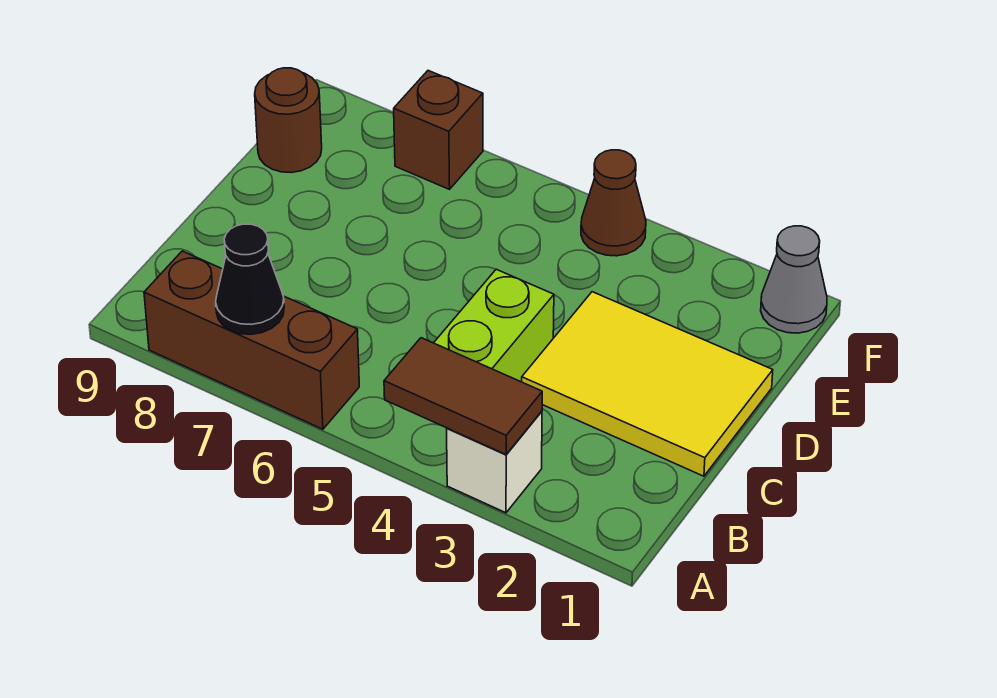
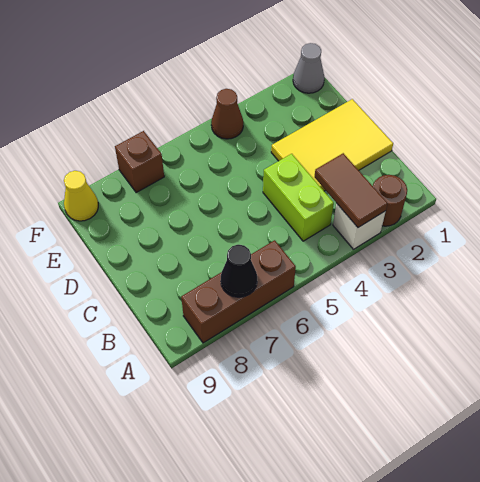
brown tile A3:A4 level 2 -> brown tile A3:B3 level 2
brown round brick E9 level 1 -> brown round brick A2 level 1
none -> yellow cone F9 level 1

